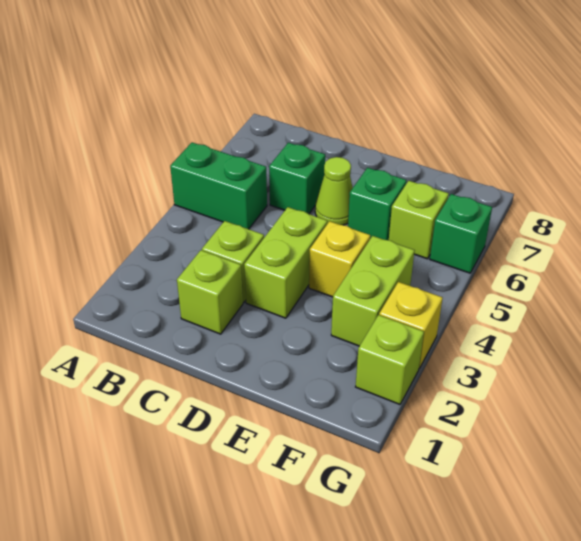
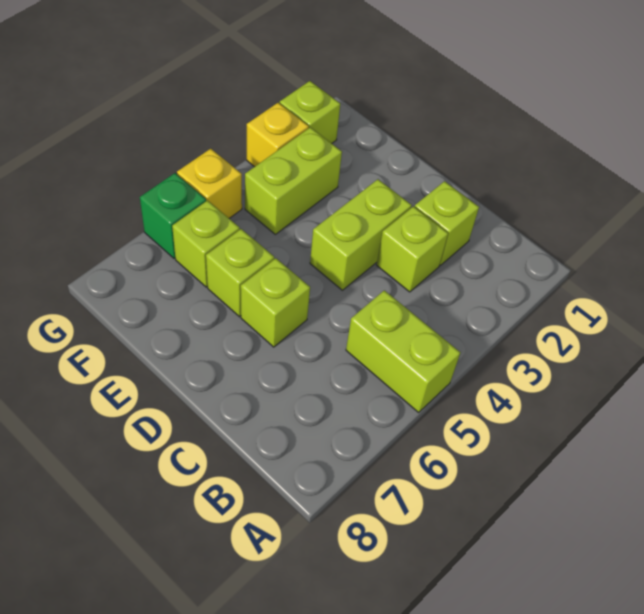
green brick A5:B5 level 1 -> lime brick A5:B5 level 1
green brick C6 level 1 -> none
lime cone D6 level 1 -> lime brick D6 level 1
yellow brick E4 level 1 -> yellow brick G5 level 1
green brick E6 level 1 -> lime brick E6 level 1

